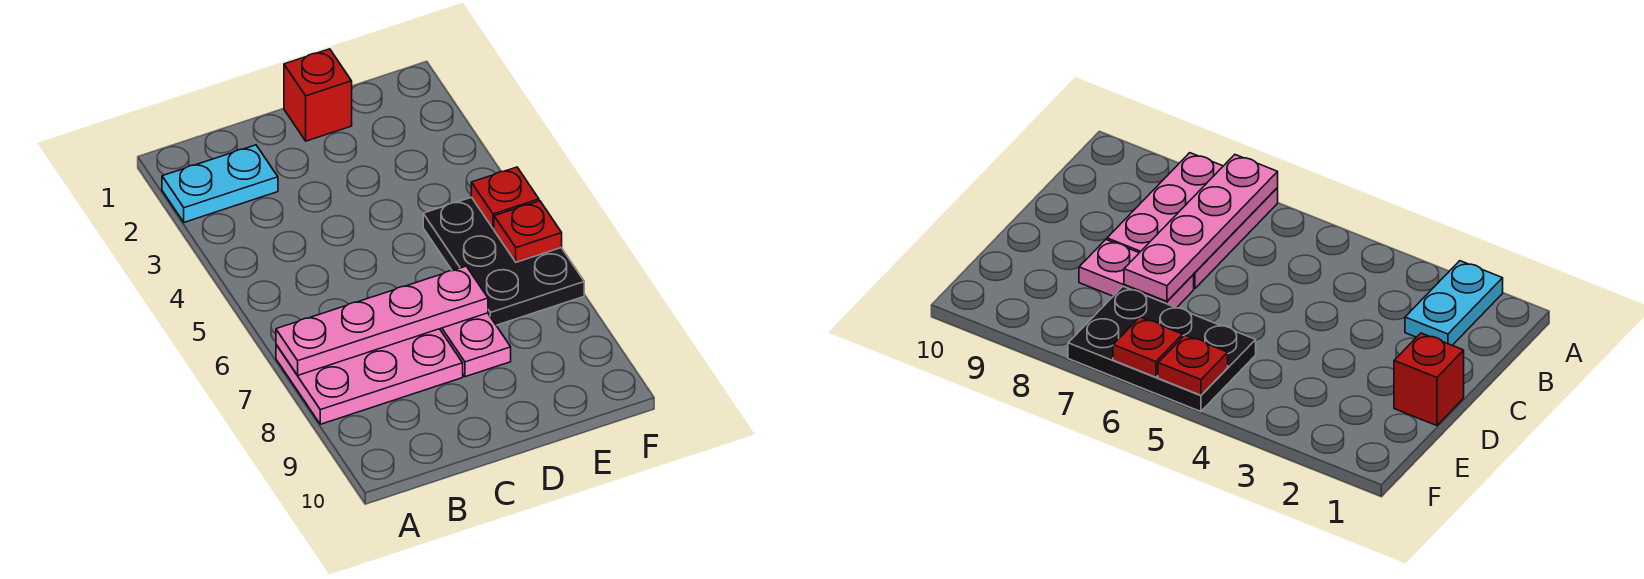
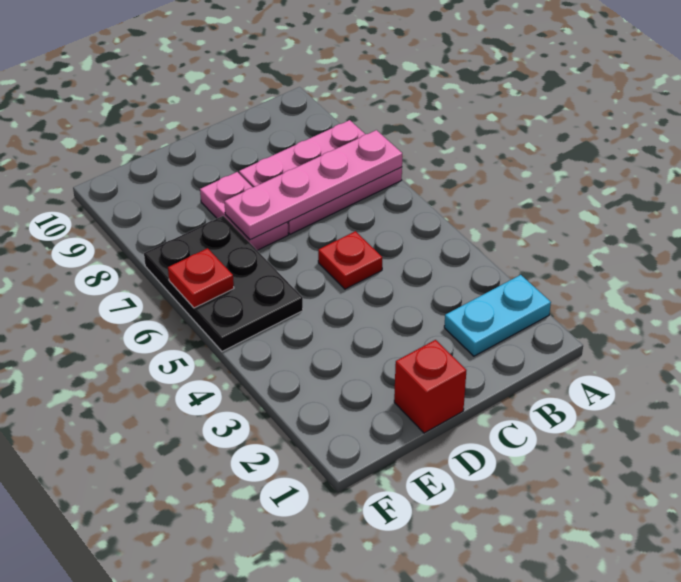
red plate F5 level 2 -> red plate C5 level 1

